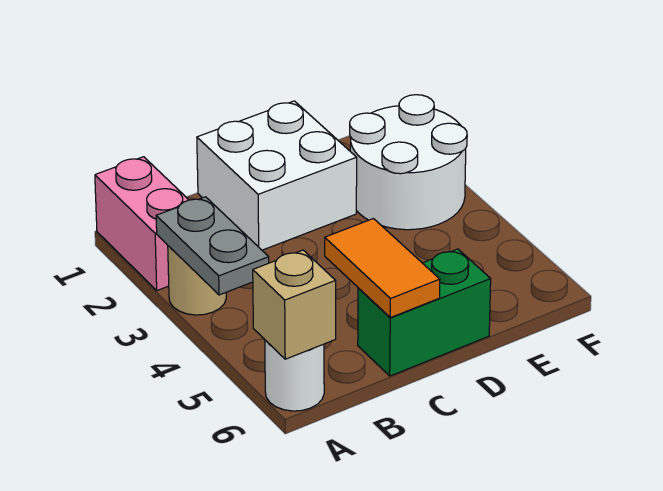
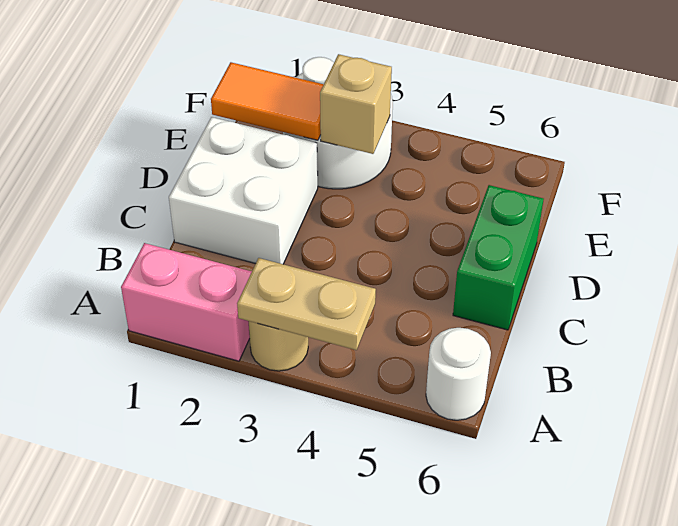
grey plate A3:A4 level 2 -> tan plate A3:A4 level 2
tan brick A6 level 2 -> tan brick E3 level 2
orange tile C5:C6 level 2 -> orange tile E1:E2 level 2

